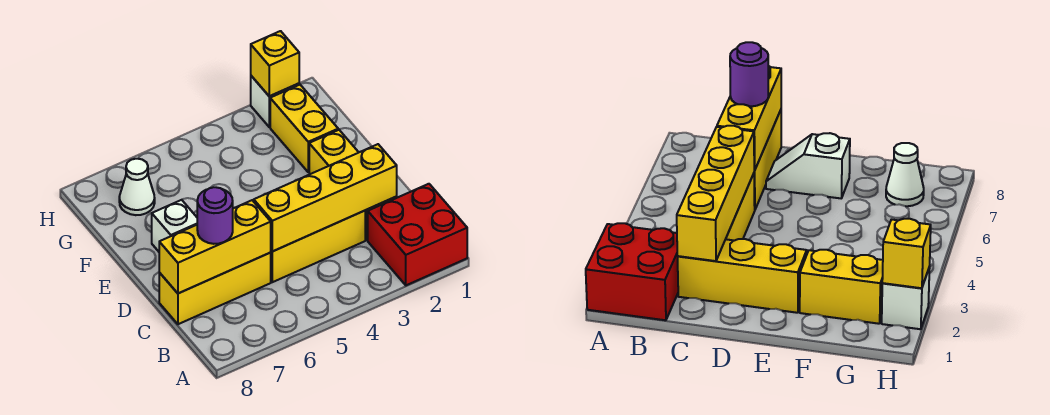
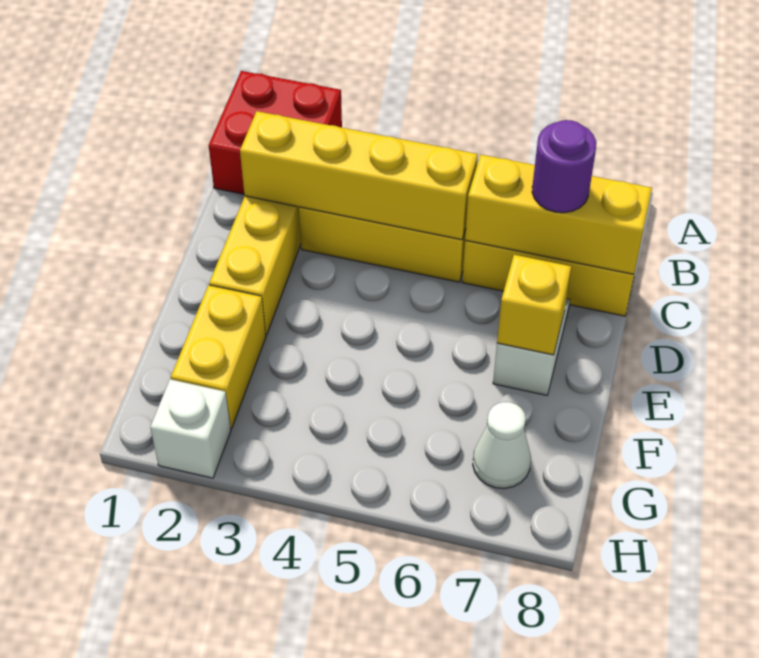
yellow brick H2 level 2 -> yellow brick E7 level 2

